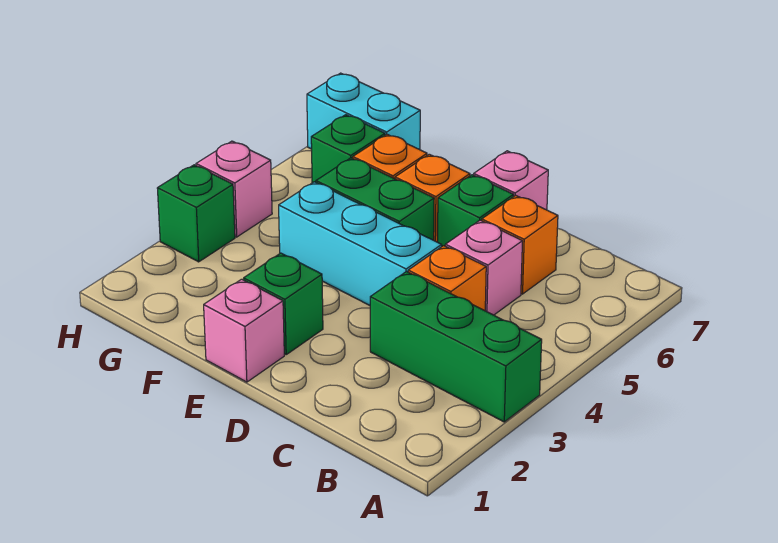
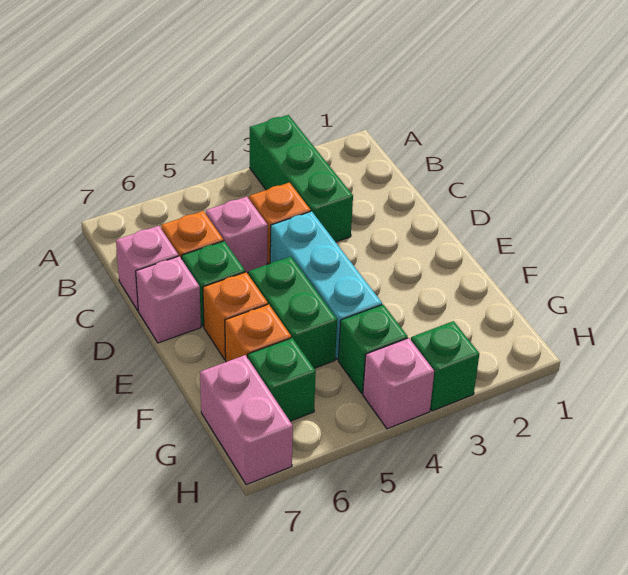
pink brick E1 level 1 -> pink brick C7 level 1
green brick E2 level 1 -> green brick G4 level 1
cyan brick G7:H7 level 1 -> pink brick G7:H7 level 1

